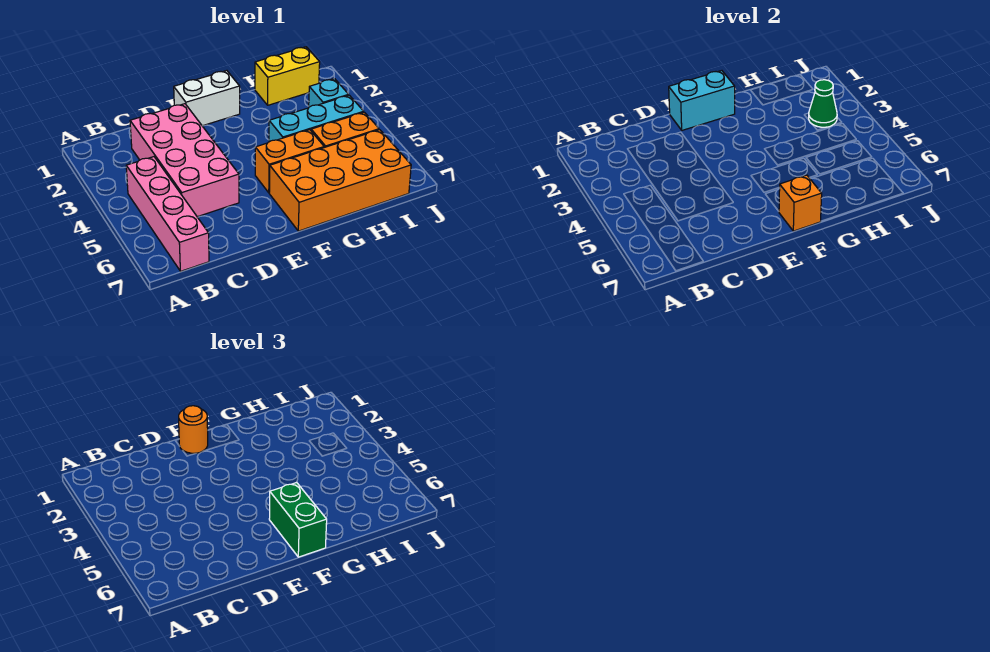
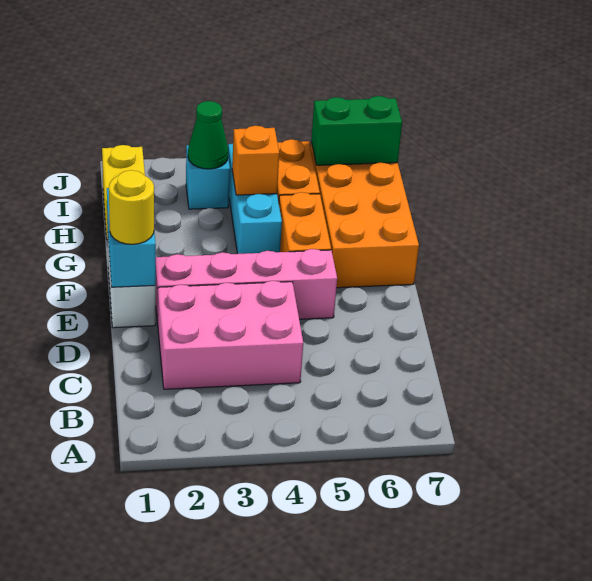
pink brick B4:B7 level 1 -> pink brick E2:E5 level 1
pink brick C2:D5 level 1 -> pink brick C2:D4 level 1
orange round brick E1 level 3 -> yellow round brick E1 level 3
green brick F6:F7 level 3 -> green brick I6:I7 level 2
orange brick F7 level 2 -> orange brick H4 level 2

